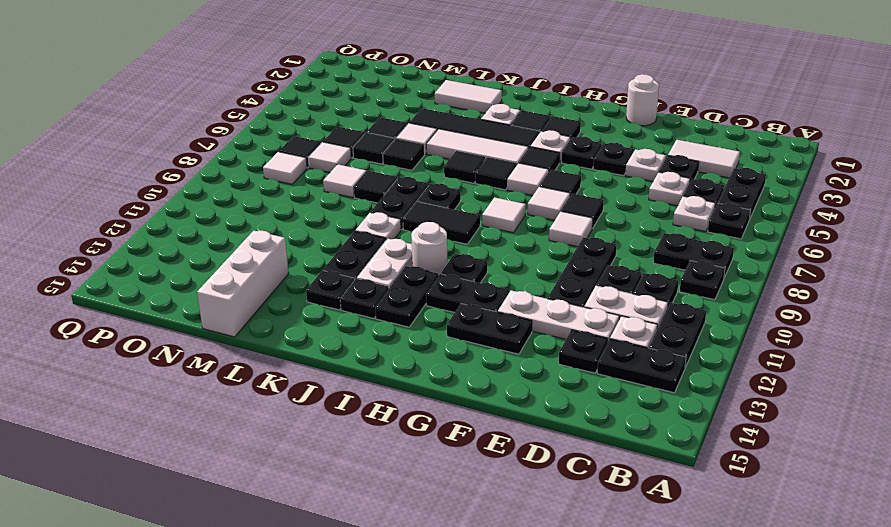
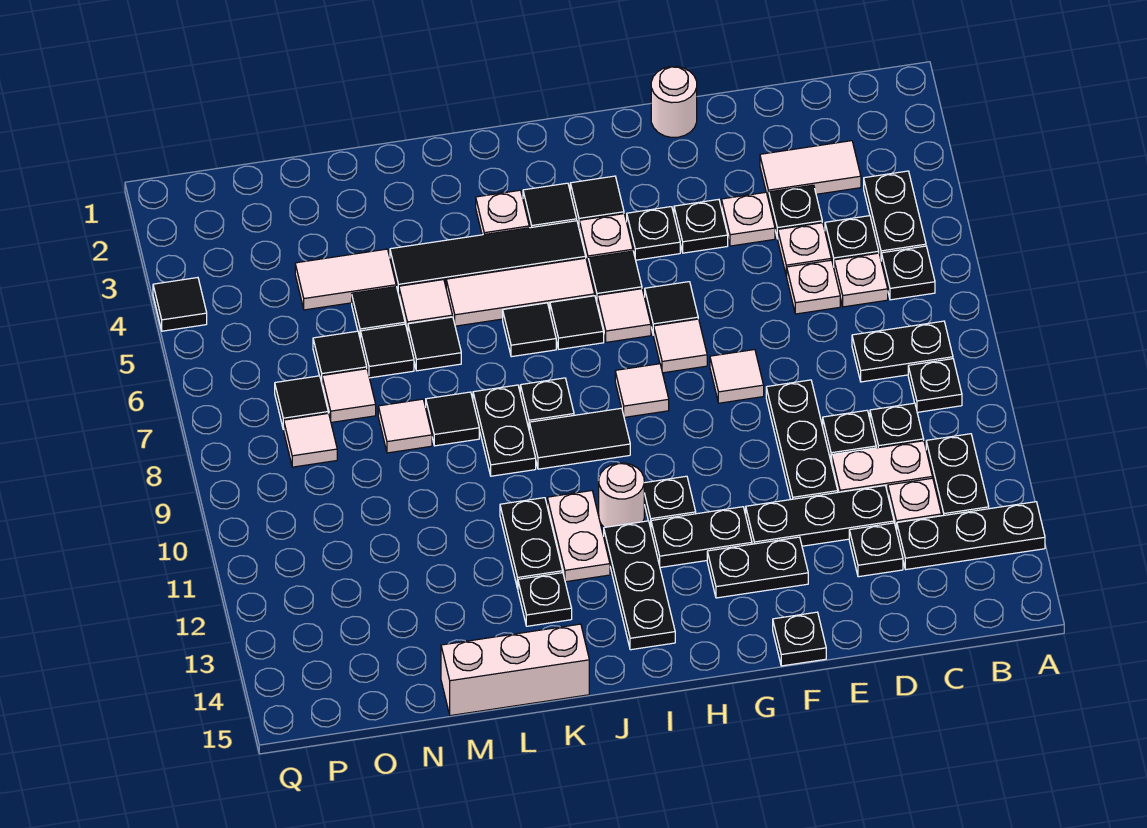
black plate B13:C13 level 1 -> black plate A13:C13 level 1
white plate D12:F12 level 1 -> black plate D12:F12 level 1
black tile F7 level 1 -> black tile Q4 level 1
black plate I12:I13 level 1 -> black plate I12:I14 level 1
black plate J13 level 1 -> black plate F15 level 1
white tile K2:L2 level 1 -> white tile M4:N4 level 1
white plate K10 level 1 -> white plate D6 level 1
white brick M13:M15 level 1 -> white brick K15:M15 level 1

